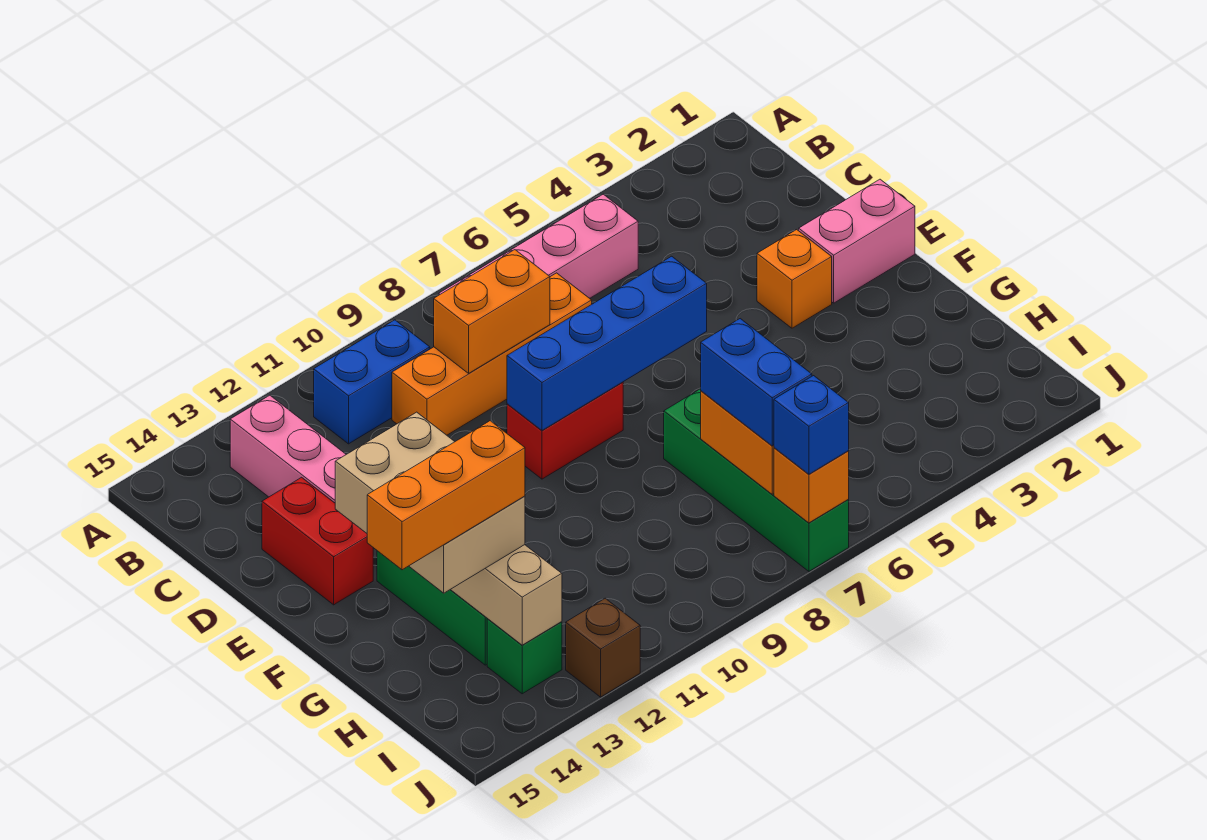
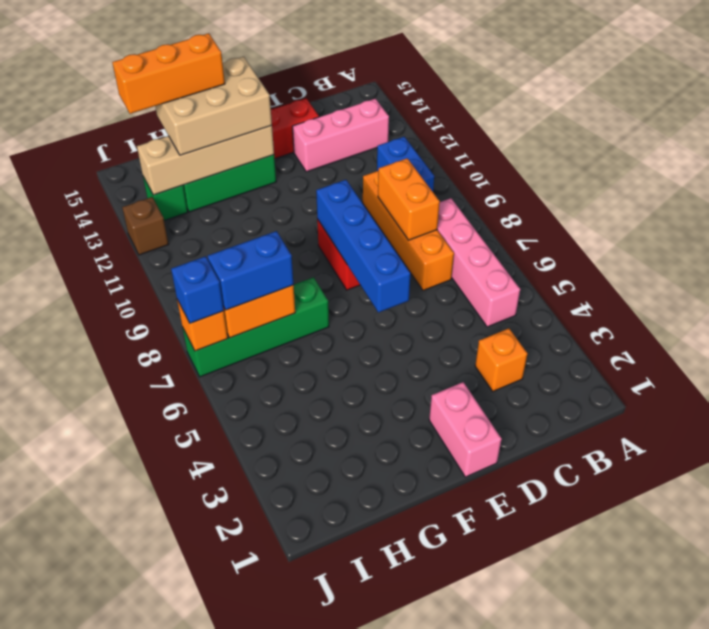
orange brick E3 level 1 -> orange brick C3 level 1
orange brick H13:H15 level 4 -> orange brick G14:I14 level 4

